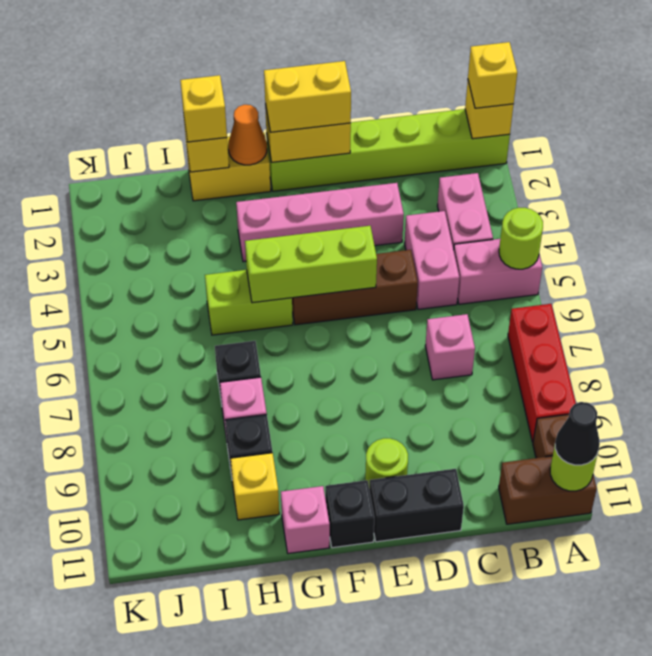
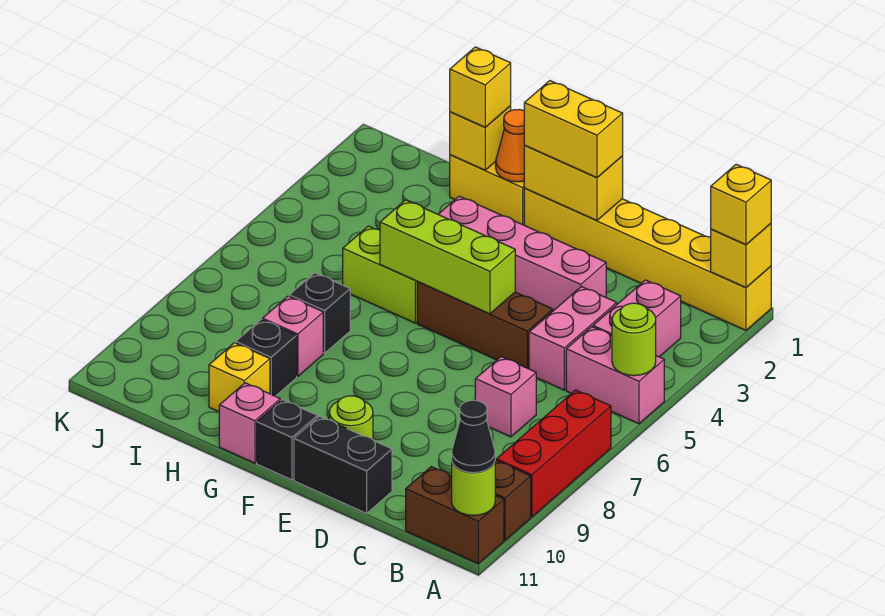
lime brick A1:F1 level 1 -> yellow brick A1:F1 level 1

